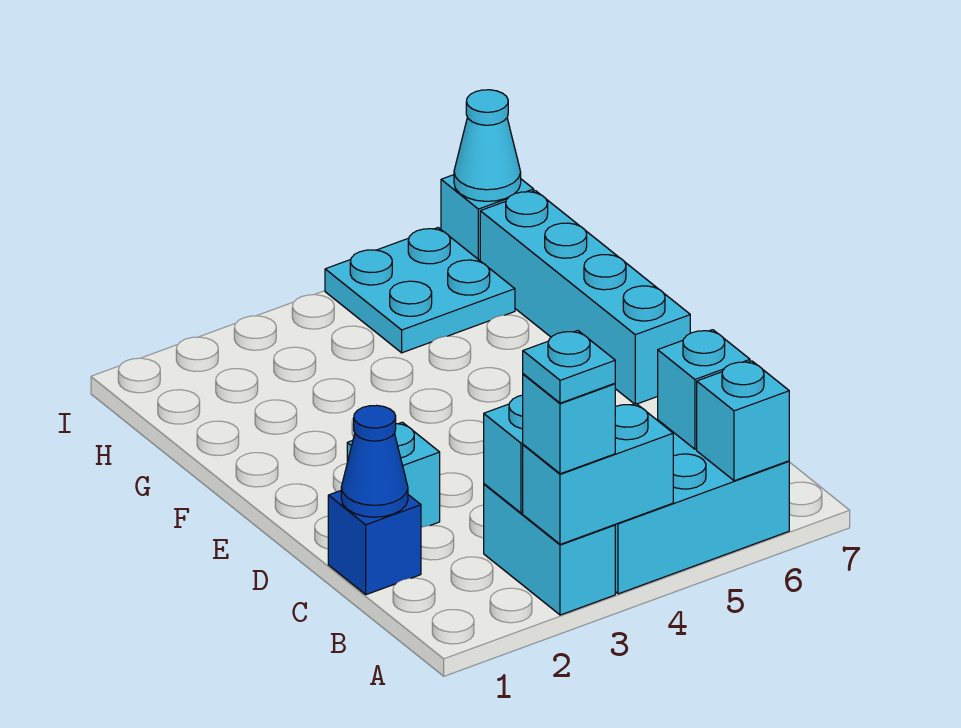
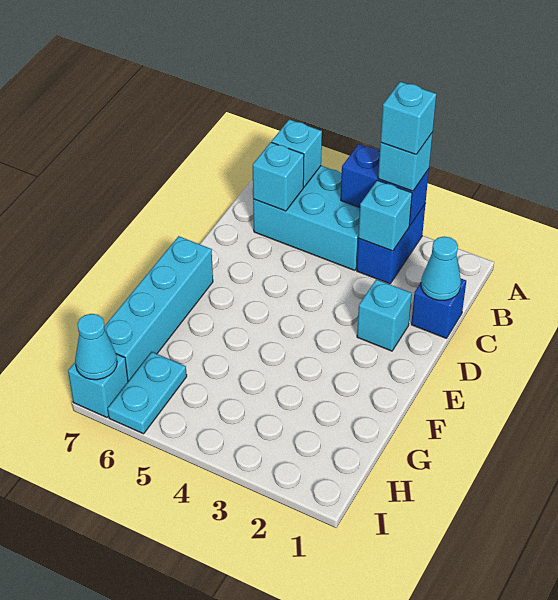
cyan brick A3:B3 level 1 -> blue brick A3:B3 level 1
cyan brick A3:A4 level 2 -> blue brick A3:A4 level 2
cyan plate A3 level 4 -> cyan brick A3 level 4
blue cone C1 level 2 -> cyan cone C1 level 2
cyan plate H5:I6 level 1 -> cyan plate H6:I6 level 1

